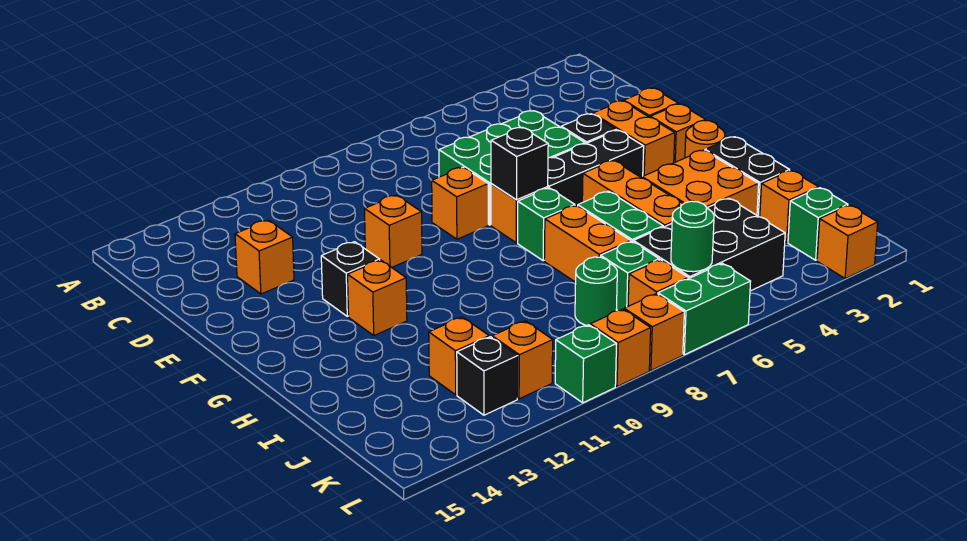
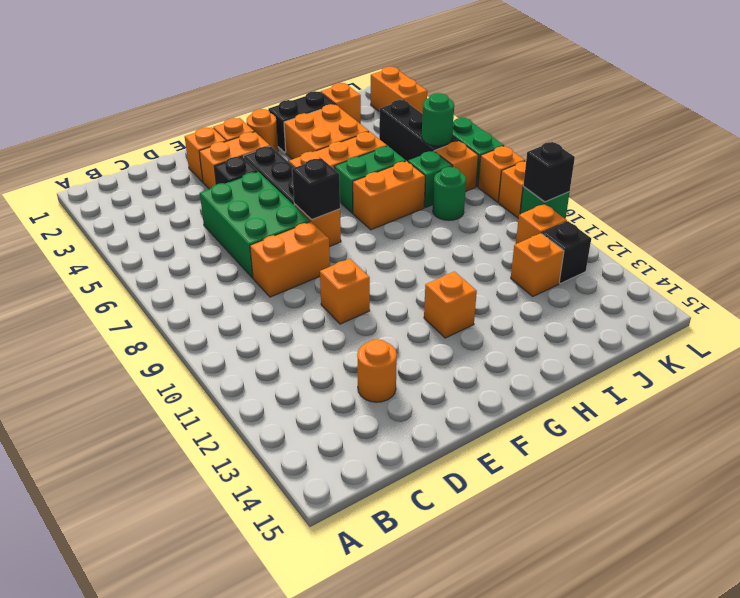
orange brick D13 level 1 -> orange round brick D13 level 1
orange brick E8 level 1 -> orange brick D8:E8 level 1
black brick F12 level 1 -> black brick L10 level 2
green brick G7 level 1 -> none
black brick J4:K6 level 1 -> black brick K4:K6 level 1
green brick K2 level 1 -> none
orange brick L2 level 1 -> orange brick L2:L3 level 1

